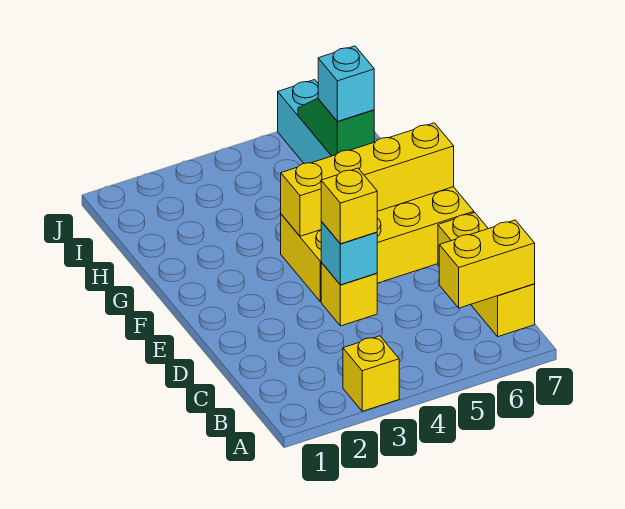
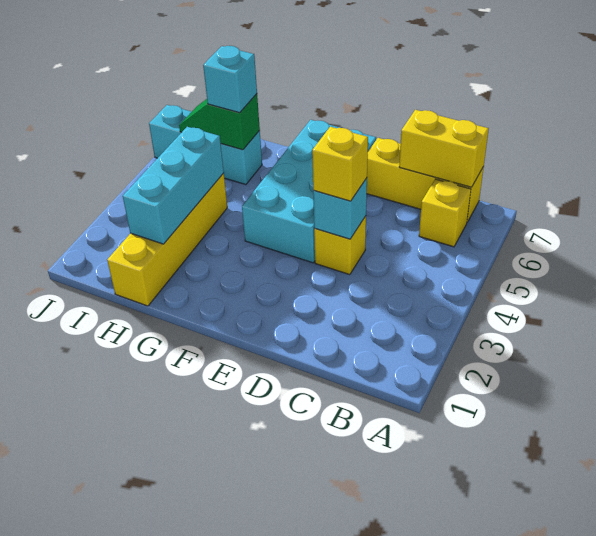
yellow brick A3 level 1 -> yellow brick B6 level 1
yellow brick B6:B7 level 2 -> yellow brick B7:C7 level 2
yellow brick E4:F7 level 1 -> cyan brick E4:F7 level 1
yellow brick F4:F7 level 2 -> yellow brick H1:H4 level 1
none -> cyan brick H2:H4 level 2

